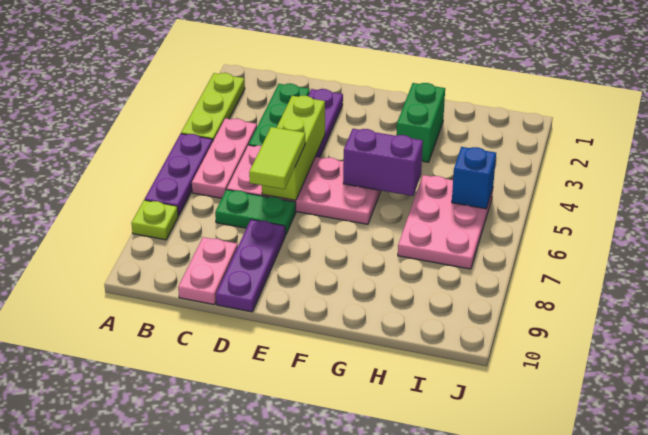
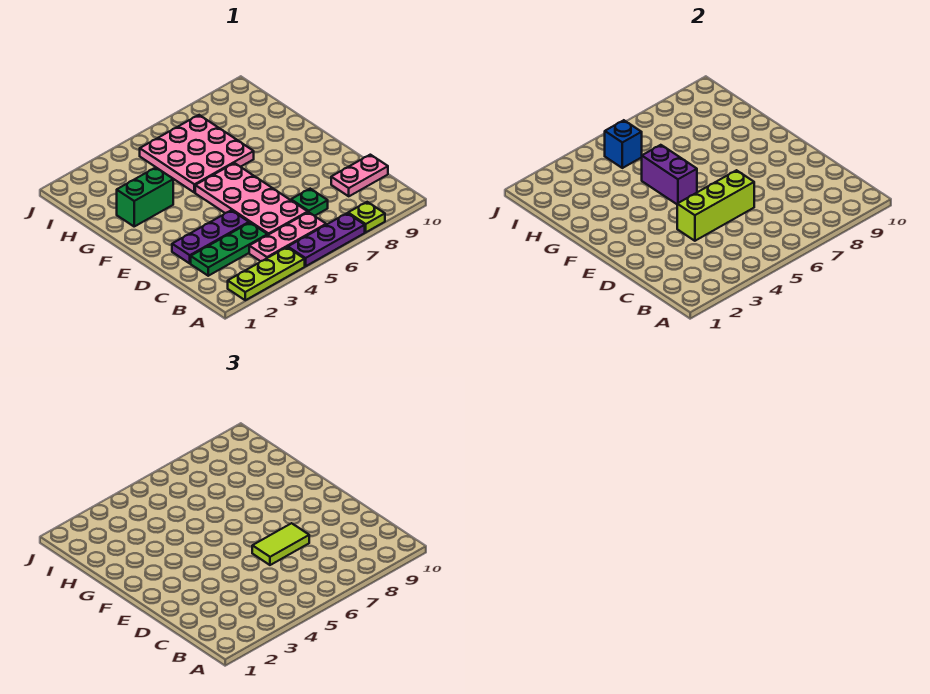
green plate C7:D7 level 1 -> green plate C7 level 1
purple plate D8:D10 level 1 -> none
pink plate H5:I7 level 1 -> pink plate G5:I7 level 1

